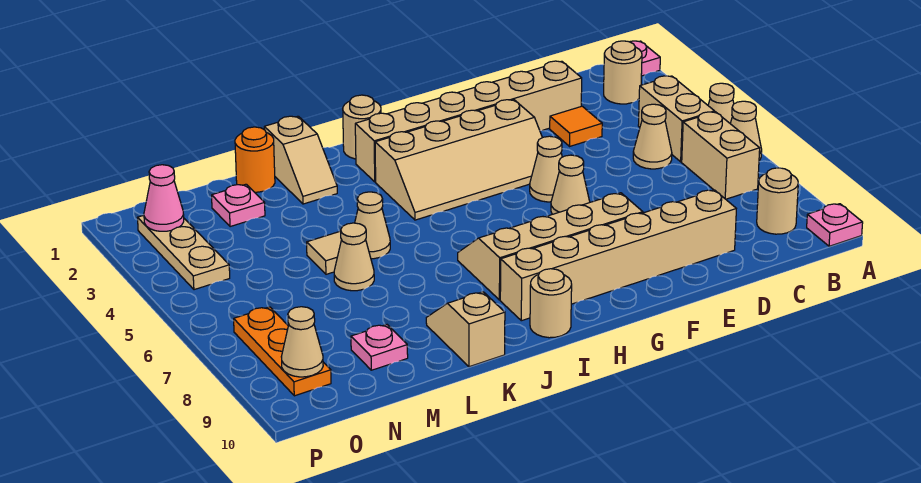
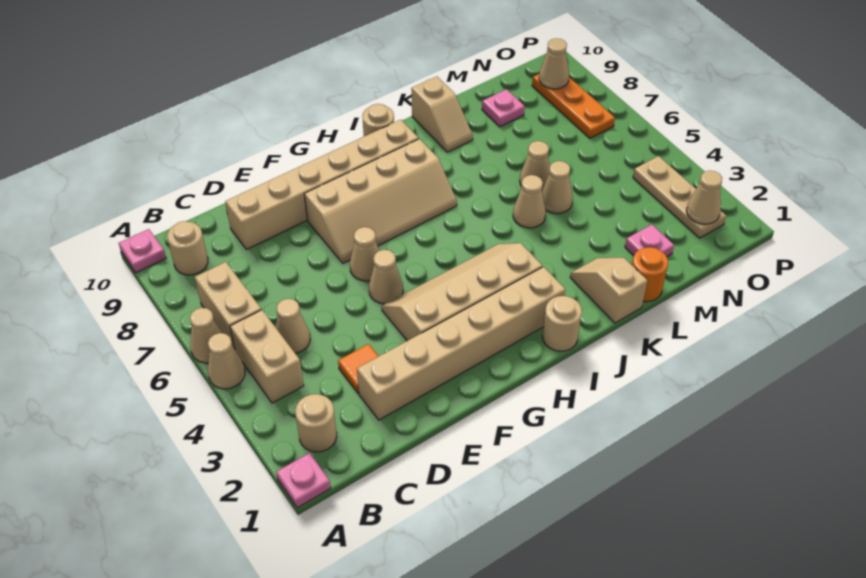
tan tile L5 level 1 -> tan cone L5 level 1
pink cone O2 level 2 -> tan cone O2 level 2

